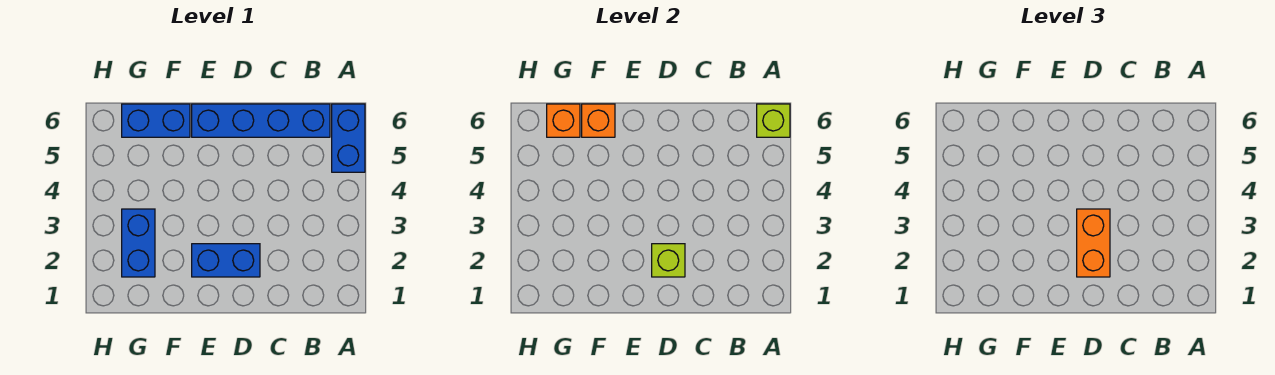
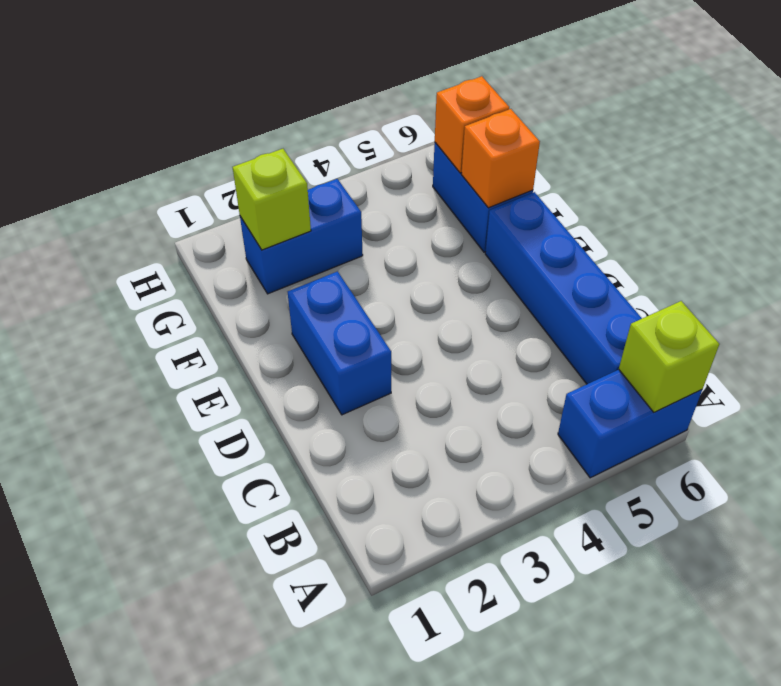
lime brick D2 level 2 -> lime brick G2 level 2
orange brick D2:D3 level 3 -> none

